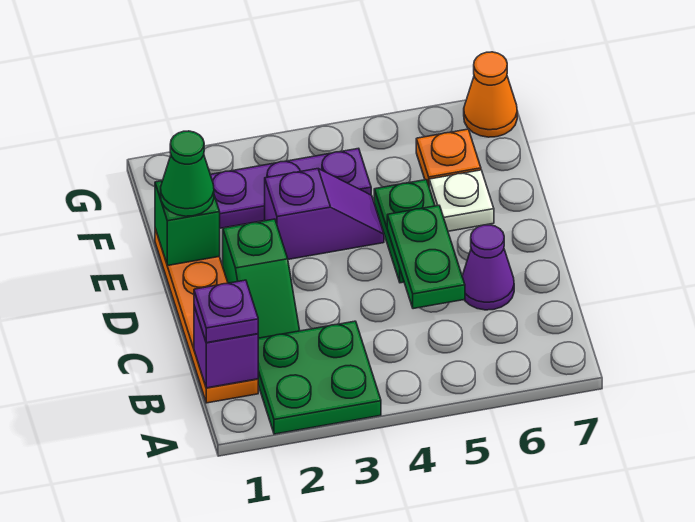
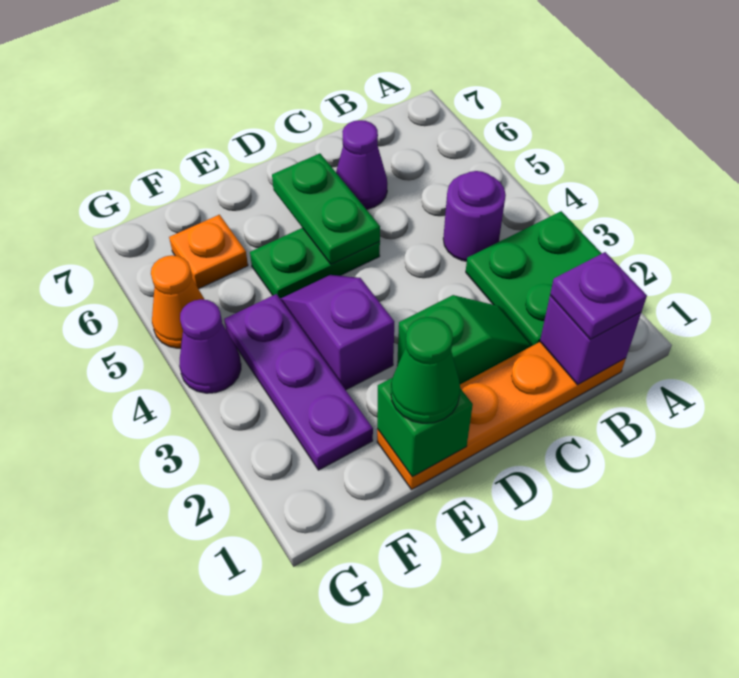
none -> purple round brick B4 level 1
green plate C5:D5 level 2 -> green plate D5:D6 level 2
white plate E6 level 1 -> none
none -> purple cone G4 level 1
orange cone G7 level 1 -> orange cone G5 level 1

